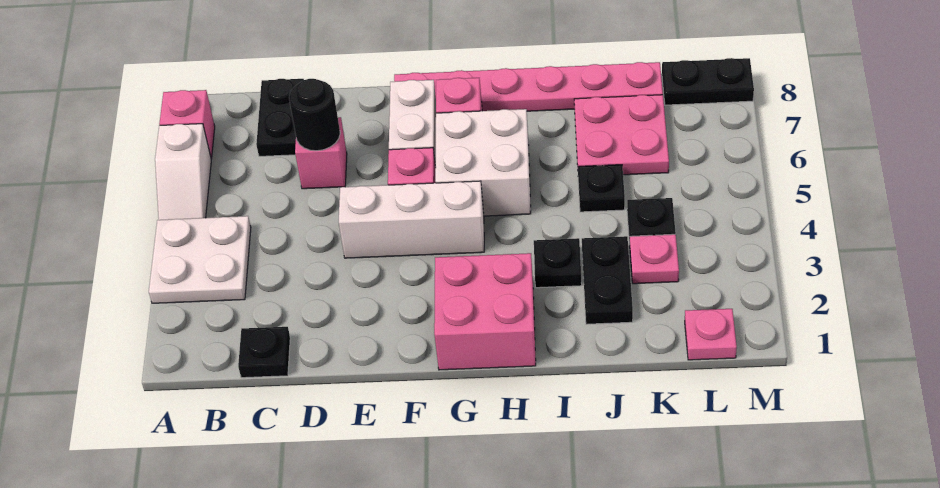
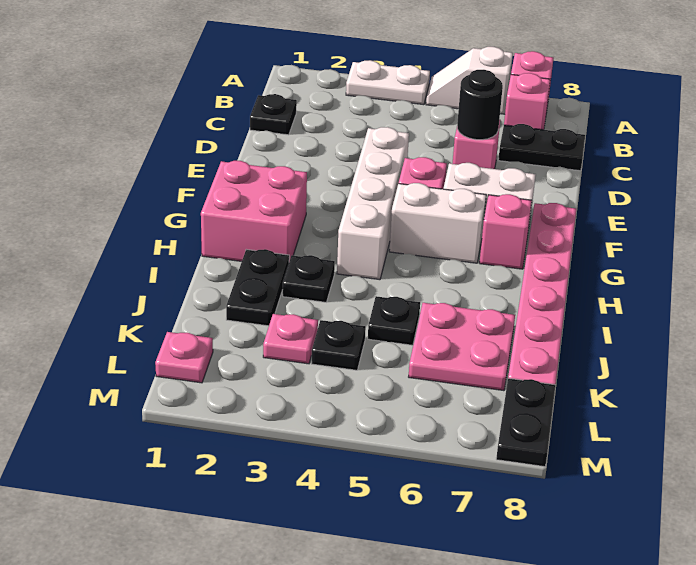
white plate A3:B4 level 1 -> white plate A3:A4 level 1
none -> pink brick B7 level 1
white brick E4:G4 level 1 -> white brick E4:H4 level 1
white brick G5:H6 level 1 -> white brick G5:G6 level 1
black plate J2:J3 level 1 -> black plate I2:J2 level 1

